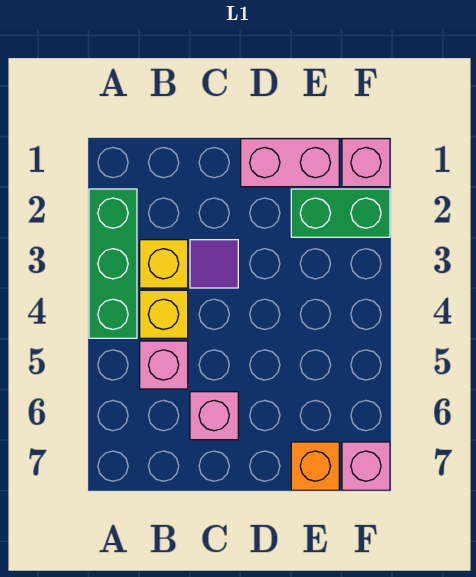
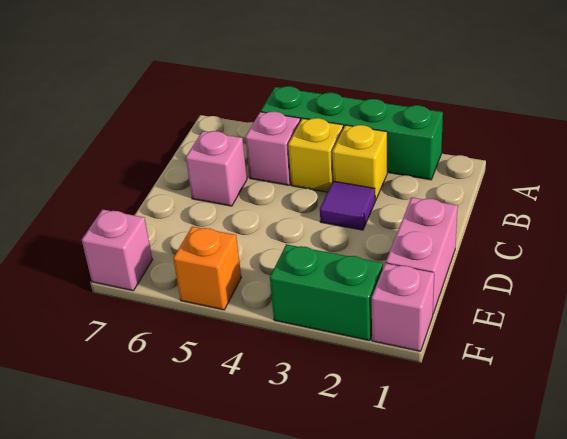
green brick A2:A4 level 1 -> green brick A2:A5 level 1
green brick E2:F2 level 1 -> green brick F2:F3 level 1
orange brick E7 level 1 -> orange brick F5 level 1

